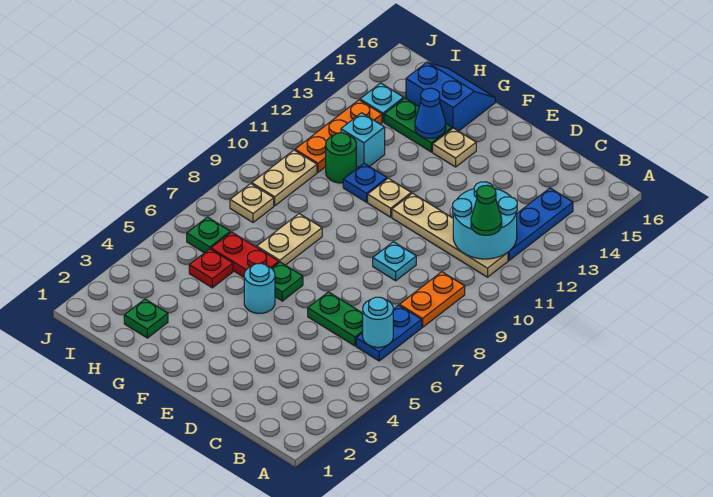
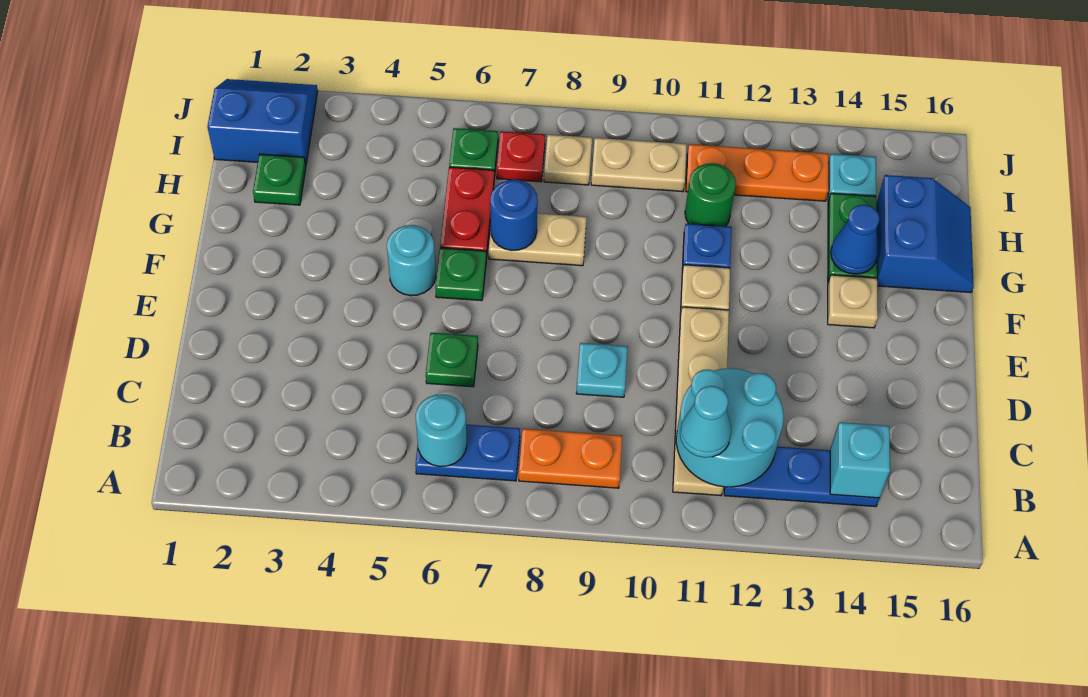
green cone B11 level 3 -> cyan cone B11 level 3
green plate C6:D6 level 1 -> green plate D6 level 1
none -> blue round brick G7 level 2
red plate H5 level 1 -> red plate I7 level 1
cyan brick H12 level 1 -> cyan brick B14 level 2
none -> blue slope I1:J2 level 1 top I

